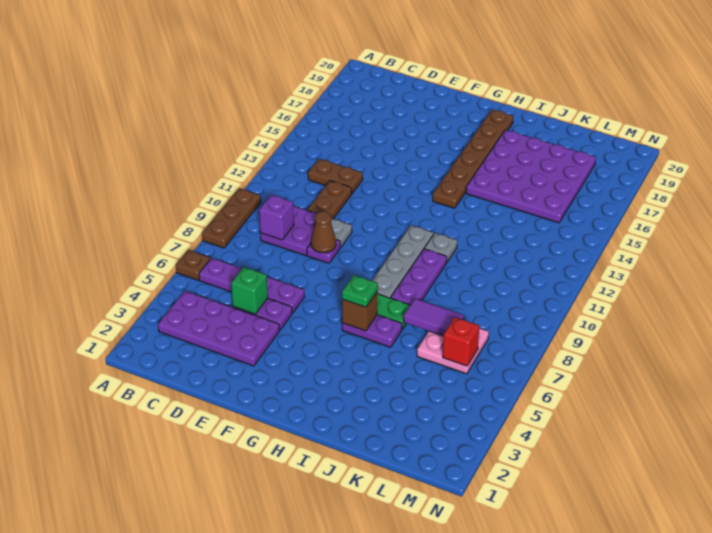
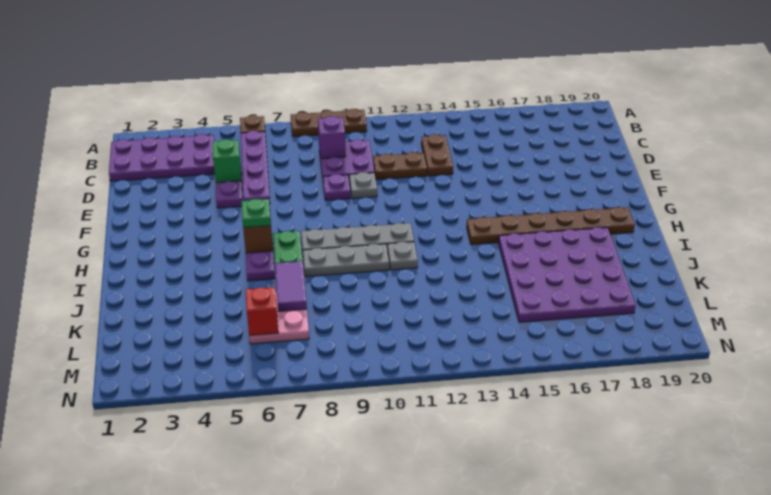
purple plate B3:E4 level 1 -> purple plate B1:C4 level 1
brown cone E9 level 2 -> none
purple plate I8:I10 level 1 -> grey plate I8:I10 level 1

